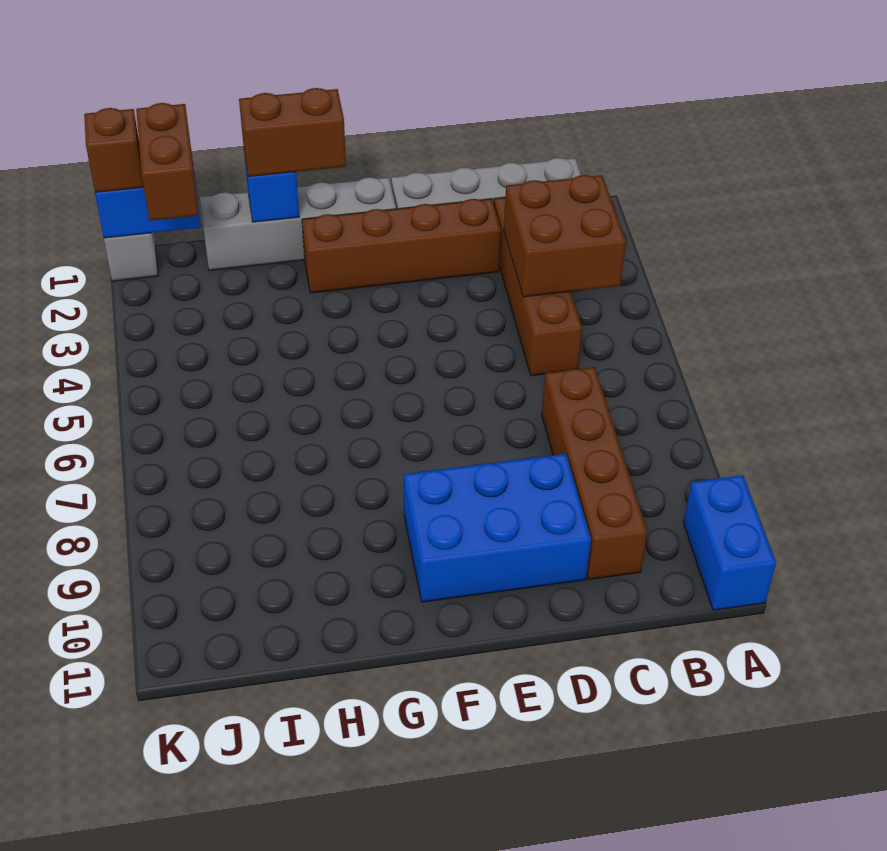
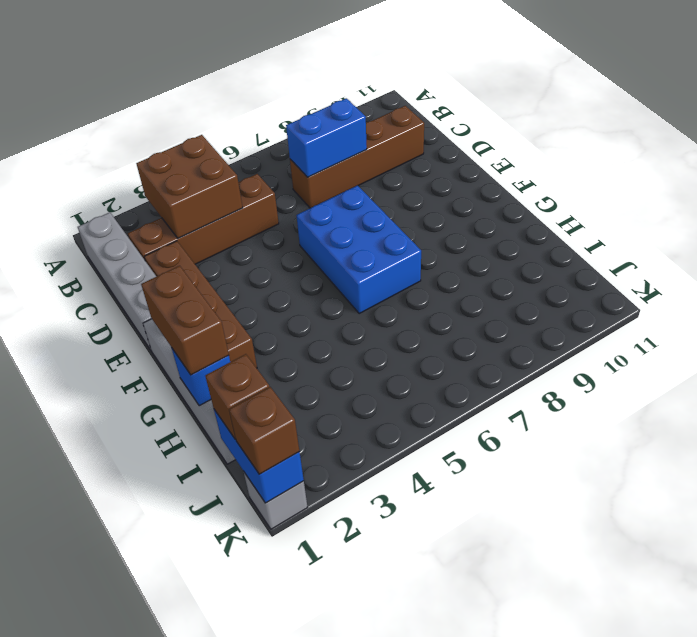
blue brick A10:A11 level 1 -> blue brick C7:C8 level 2
blue brick D9:F10 level 1 -> blue brick E6:G7 level 1
brown brick J1:J2 level 3 -> brown brick J1 level 3

